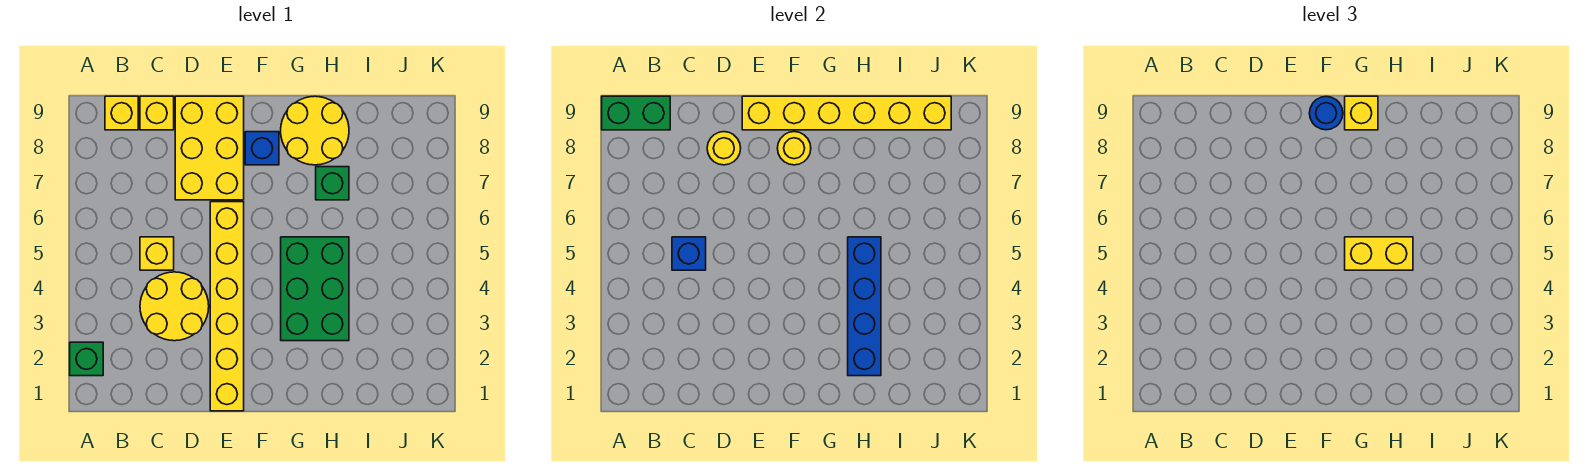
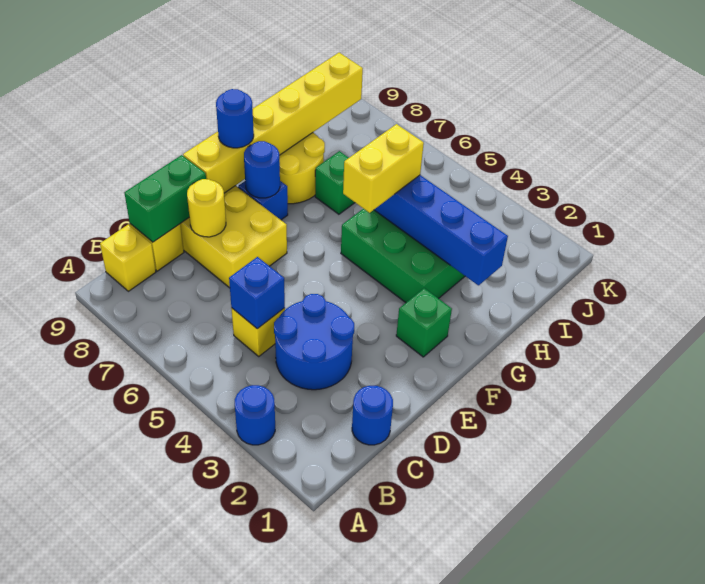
green brick A2 level 1 -> green brick F2 level 1
none -> blue round brick A3 level 1
green brick A9:B9 level 2 -> green brick C9:D9 level 2
none -> blue round brick C1 level 1
yellow round brick C3:D4 level 1 -> blue round brick C3:D4 level 1
yellow brick E1:E6 level 1 -> none
yellow round brick F8 level 2 -> blue round brick F8 level 2
yellow brick G9 level 3 -> none

